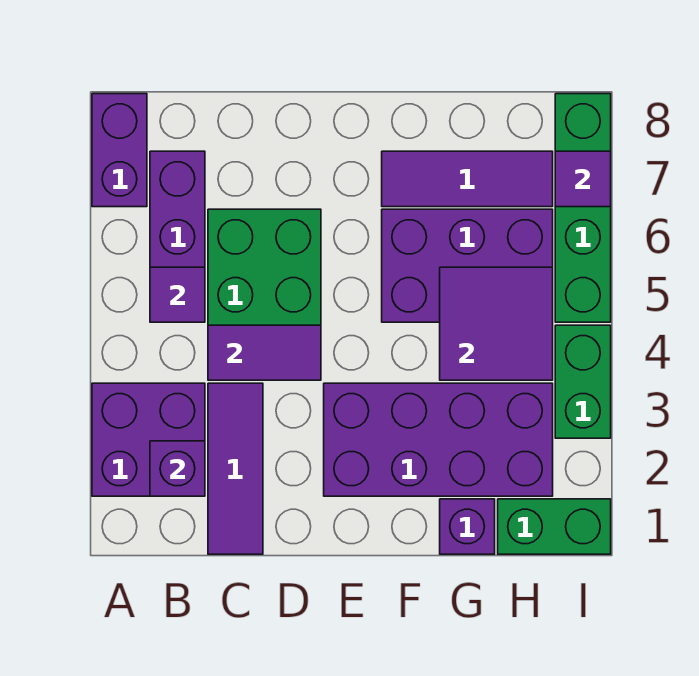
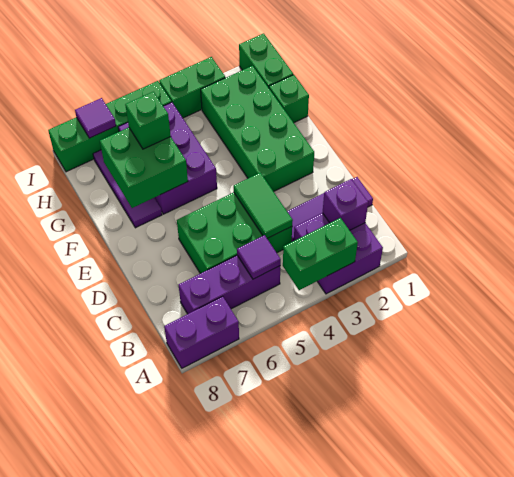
none -> green brick A3:A4 level 2
purple tile C4:D4 level 2 -> green tile C4:D4 level 2
purple brick E2:H3 level 1 -> green brick E2:H3 level 1
none -> green brick F6:G7 level 2
purple brick G1 level 1 -> green brick G1 level 1
purple tile G4:H5 level 2 -> none
none -> green brick G6 level 3

